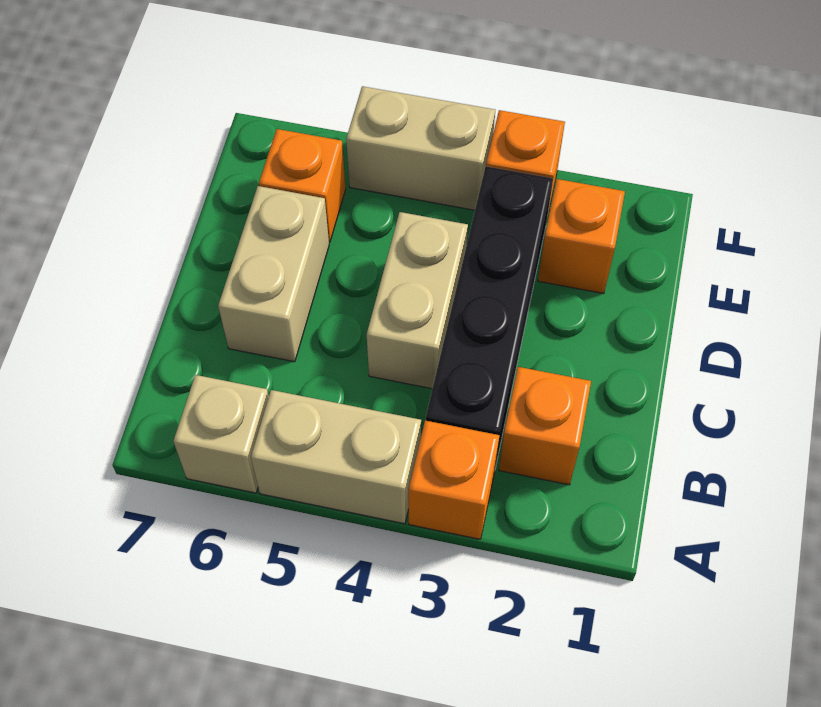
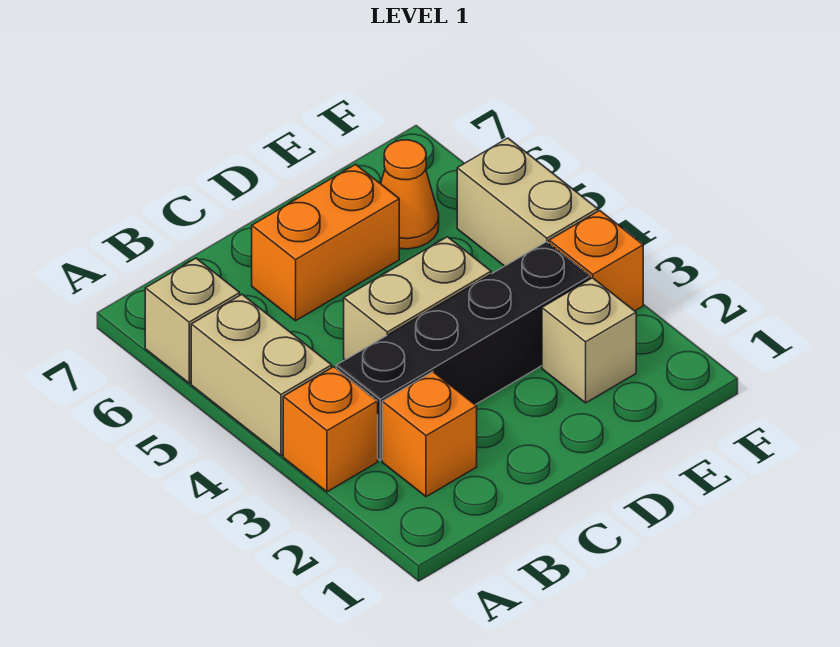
tan brick C6:D6 level 1 -> orange brick C6:D6 level 1
orange brick E2 level 1 -> tan brick E2 level 1
orange brick E6 level 1 -> orange cone E6 level 1

